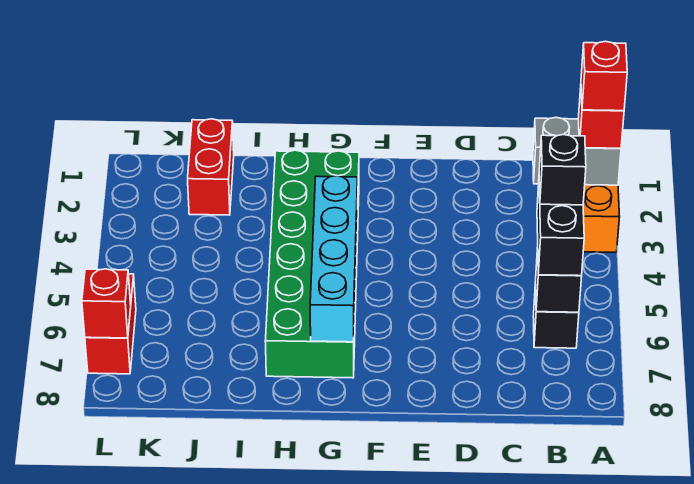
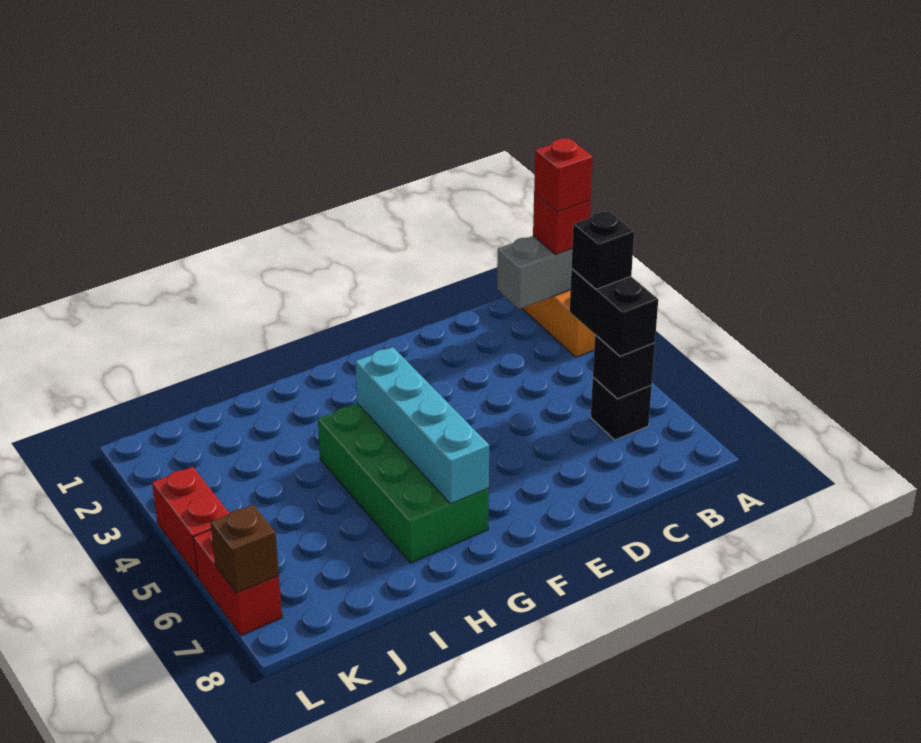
green brick G2:H7 level 1 -> green brick G4:H7 level 1
red brick J1:J2 level 1 -> red brick L4:L5 level 1
red brick L7 level 2 -> brown brick L7 level 2

